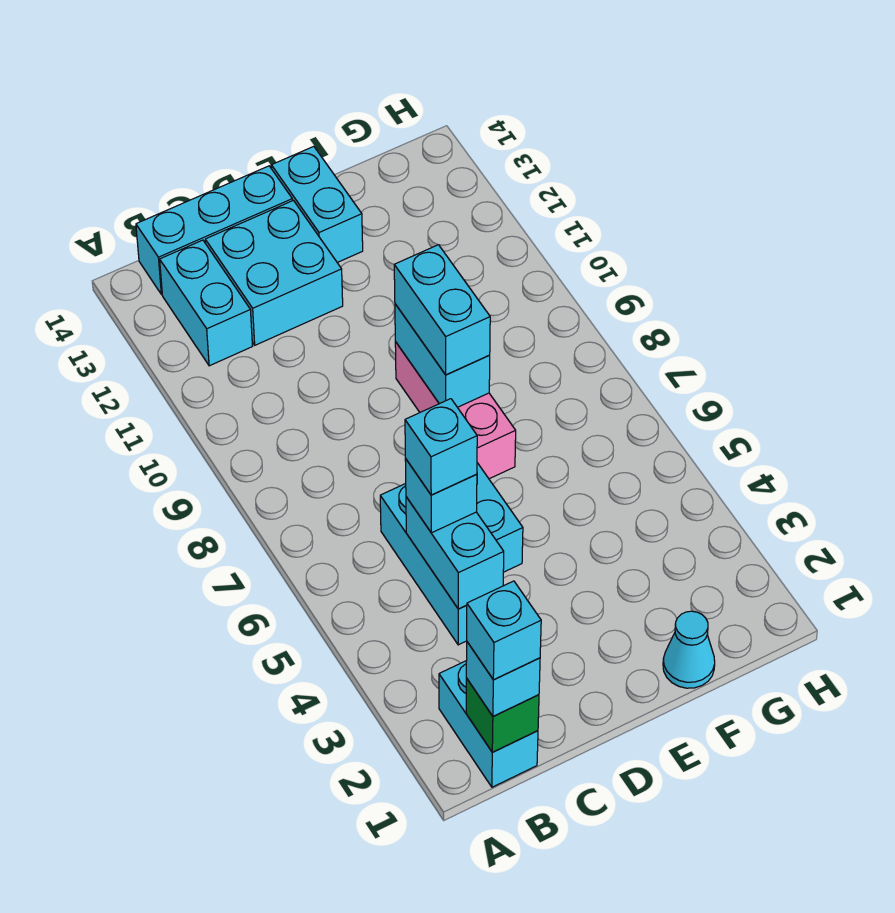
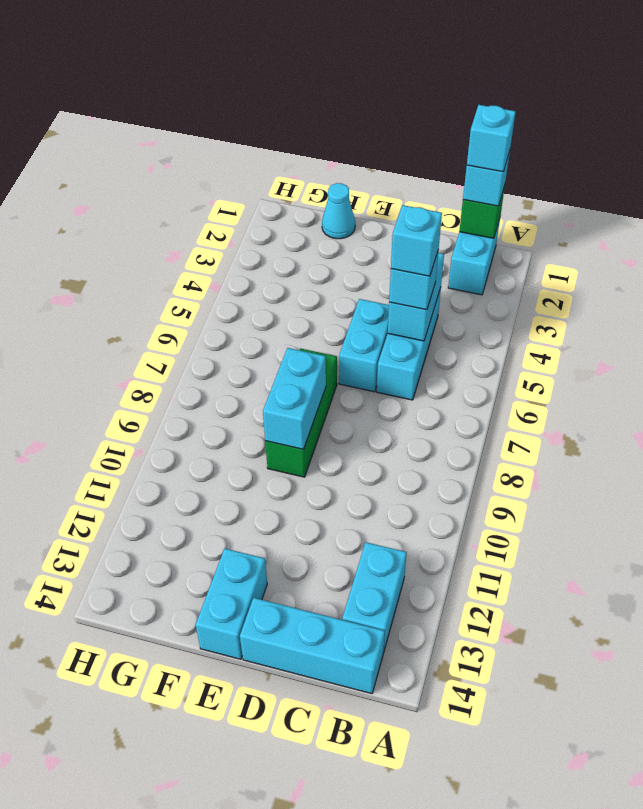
cyan brick C12:D13 level 1 -> none
pink brick E7:E9 level 1 -> green brick E7:E9 level 1
cyan brick E8:E9 level 3 -> none

